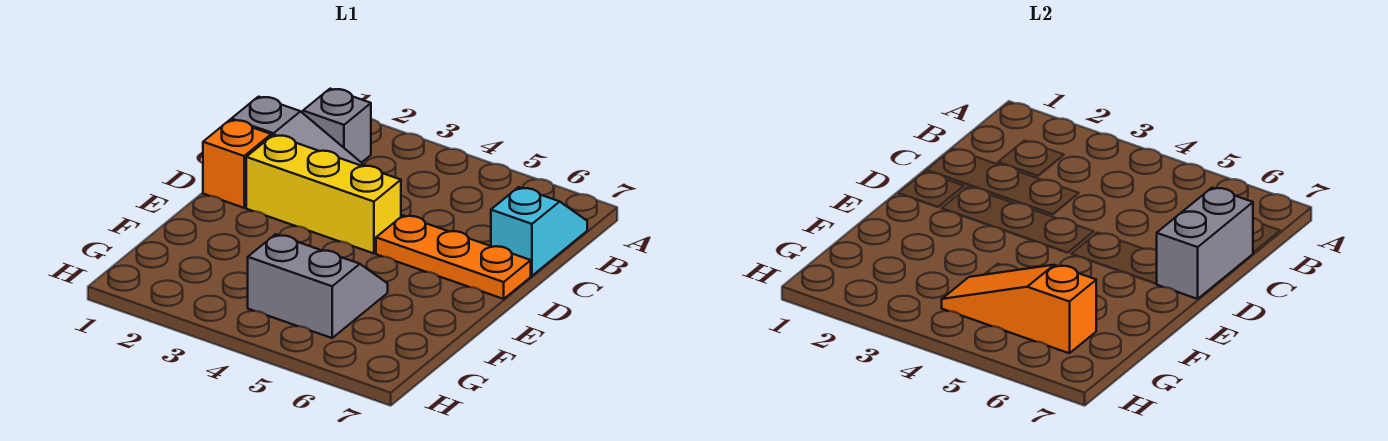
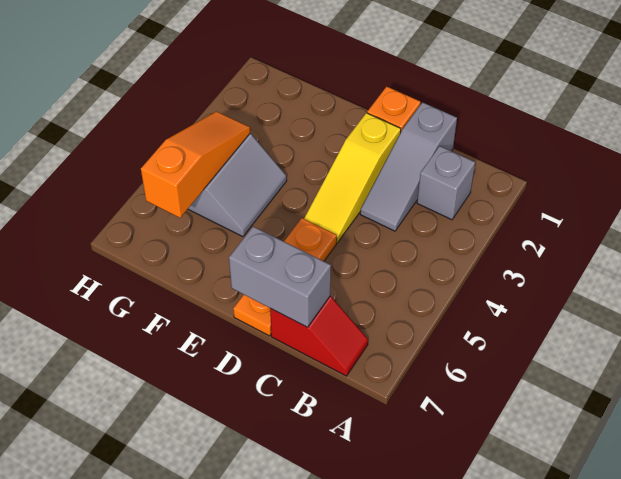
cyan slope B7:C7 level 1 top C -> red slope B7:C7 level 1 top C
yellow brick D2:D4 level 1 -> yellow slope D2:D4 level 1 top 2

